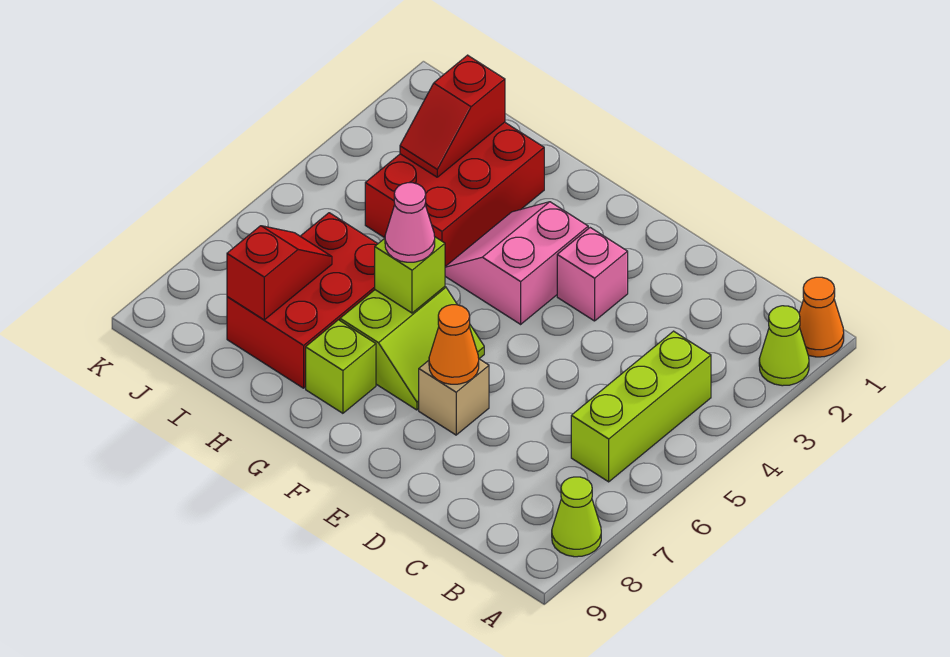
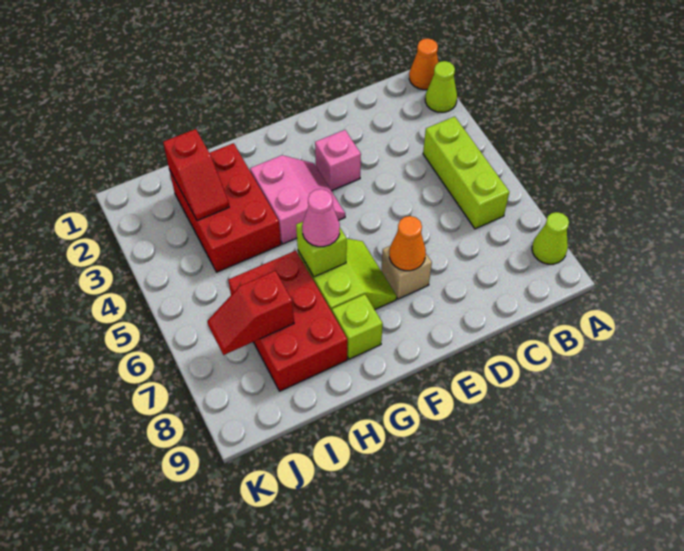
pink slope F3:G4 level 1 top F -> pink slope F3:G4 level 1 top G
red slope I7:I8 level 2 top 8 -> red slope I7:J7 level 2 top I

